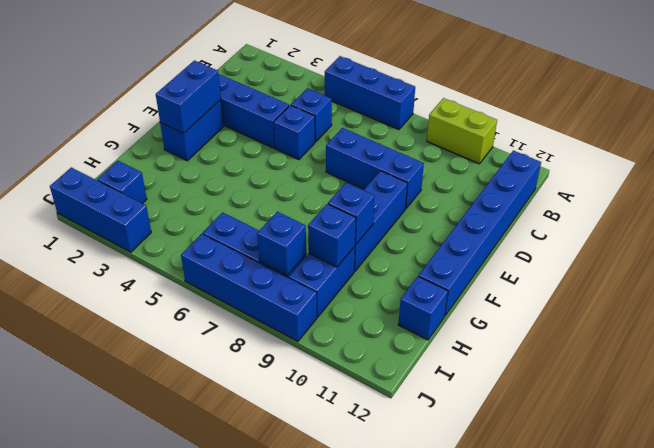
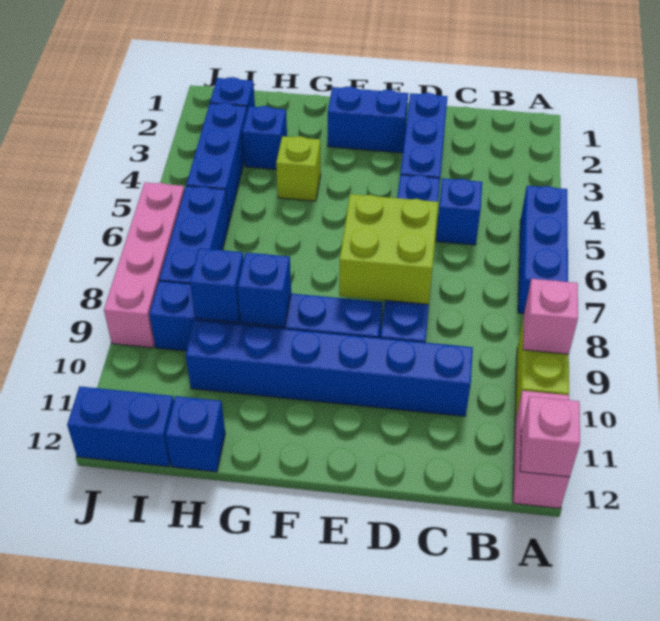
none -> pink brick A9 level 2
none -> pink brick A11:A12 level 1
none -> pink brick A12 level 2
blue brick B12:G12 level 1 -> blue brick C10:H10 level 1
none -> lime brick D7:E8 level 2
blue brick E2:F2 level 2 -> blue brick I12:J12 level 1
none -> lime brick G4 level 1
blue brick I8 level 2 -> blue brick H3 level 1
blue brick J1:J3 level 1 -> blue brick I3:I5 level 1
blue brick J6:J9 level 1 -> pink brick J6:J9 level 1

